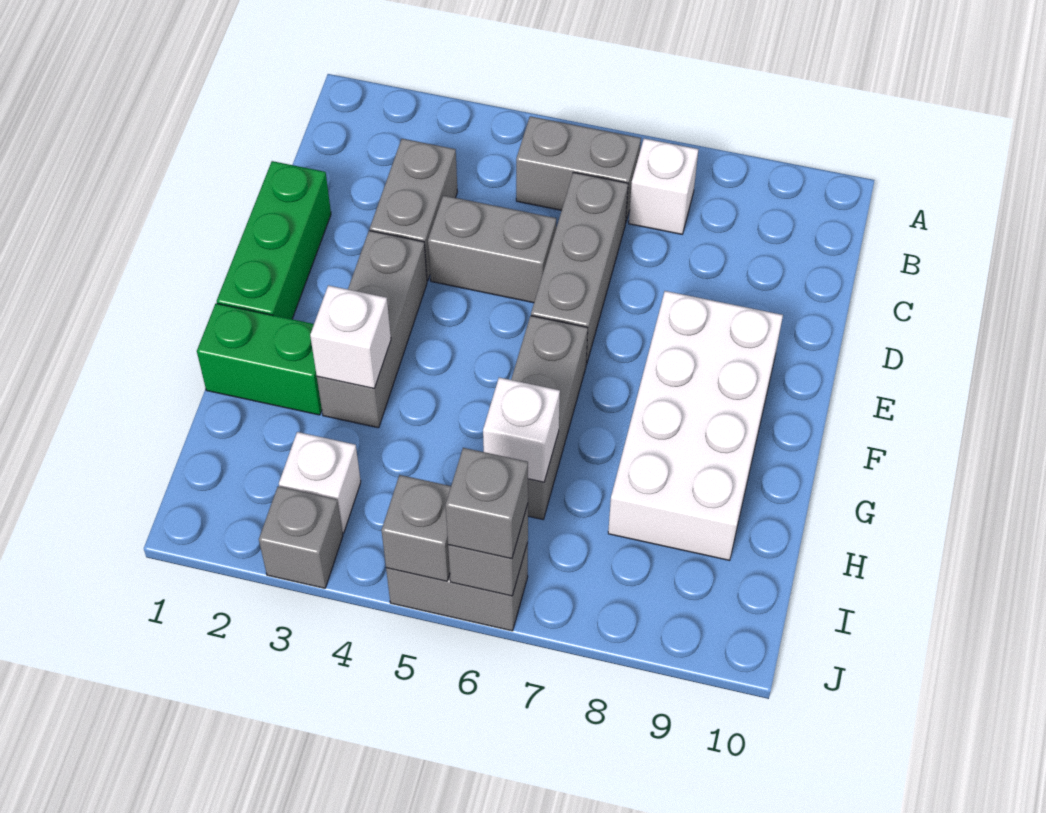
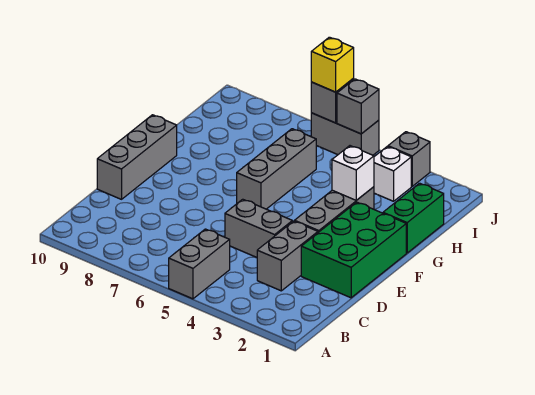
grey brick B5:B6 level 1 -> grey brick A5:B5 level 1
white brick B7 level 1 -> none
grey brick C6:E6 level 1 -> grey brick D10:F10 level 1
green brick D1:F1 level 1 -> green brick D1:F2 level 1
white brick E8:H9 level 1 -> none
green brick G1:G2 level 1 -> green brick G1:H1 level 1
white brick H6 level 2 -> none
grey brick J6 level 3 -> yellow brick J6 level 3

